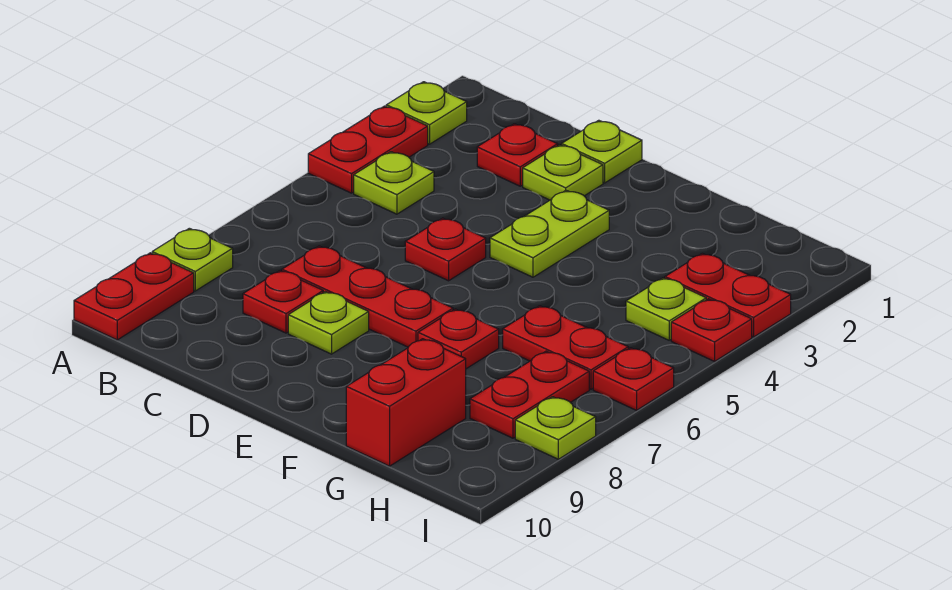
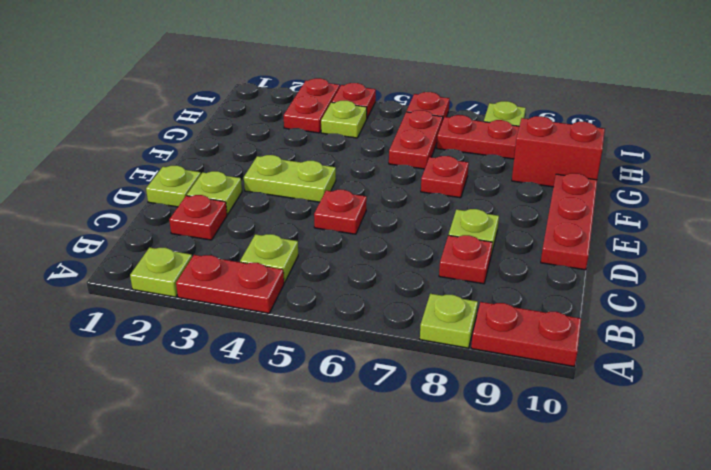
red plate C7:E7 level 1 -> red plate D10:F10 level 1

